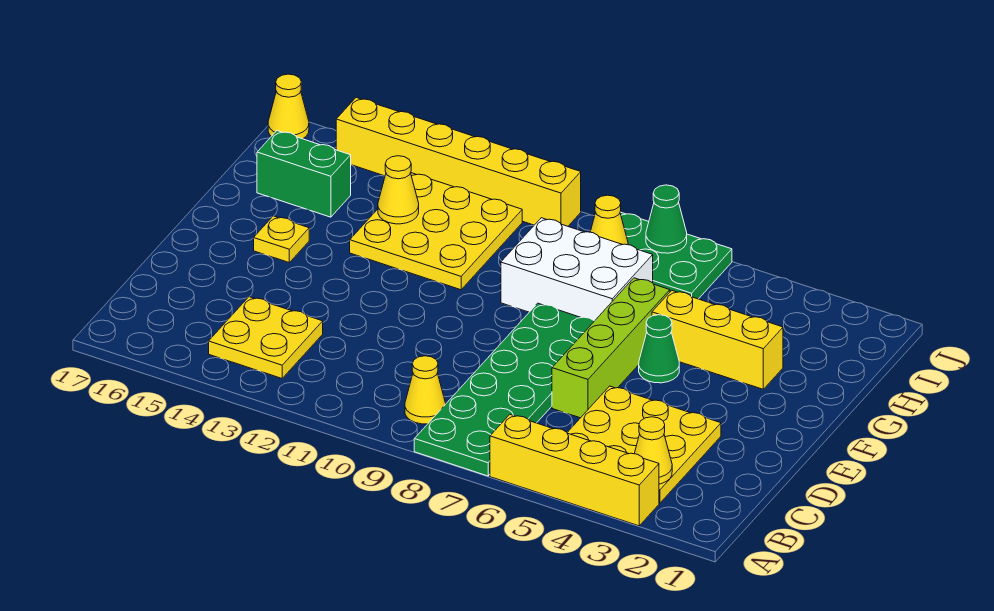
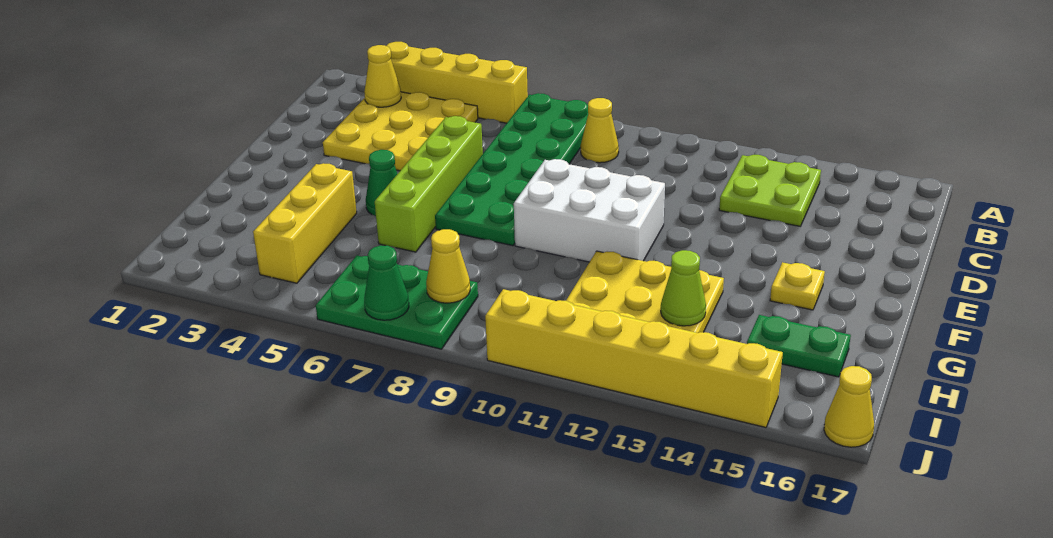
yellow plate B13:C14 level 1 -> lime plate B13:C14 level 1
yellow brick G3:G5 level 1 -> yellow brick G4:I4 level 1
white brick G7:H9 level 1 -> white brick E9:F11 level 1
yellow cone H13 level 2 -> lime cone H13 level 2
green brick H15:H16 level 1 -> green plate H15:H16 level 1

